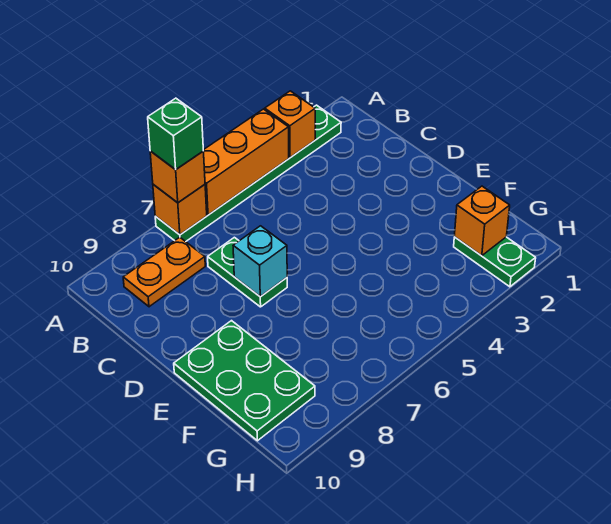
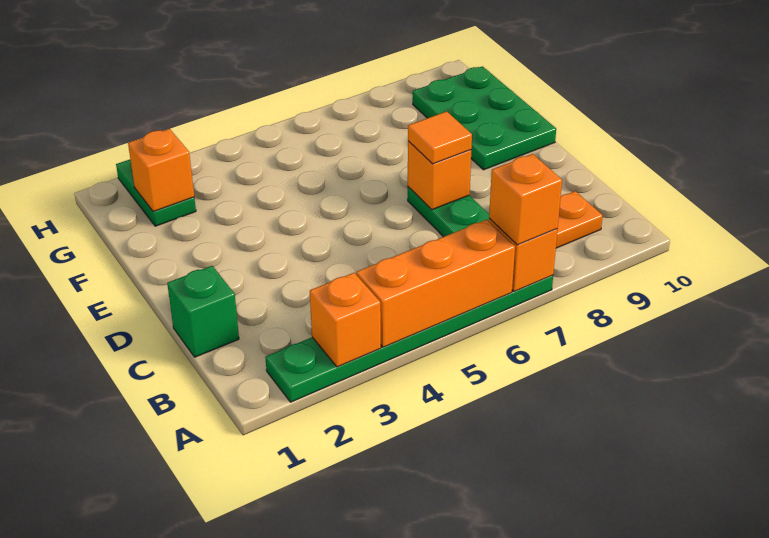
green brick A7 level 4 -> green brick C1 level 1
cyan brick D7 level 2 -> orange brick D7 level 2
none -> orange tile D7 level 3

